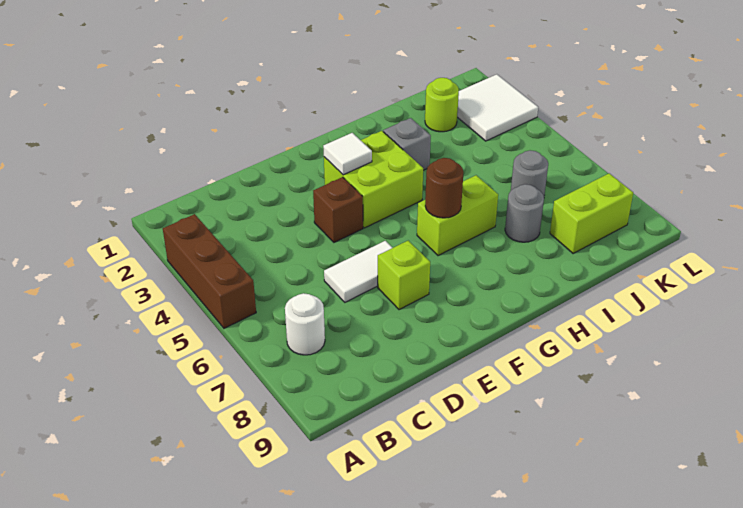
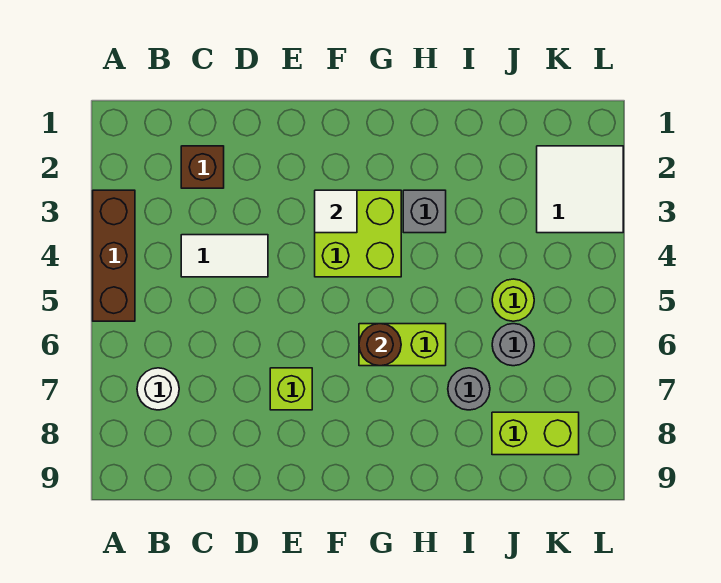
white tile D6:E6 level 1 -> white tile C4:D4 level 1
brown brick E4 level 1 -> brown brick C2 level 1
lime round brick J2 level 1 -> lime round brick J5 level 1

